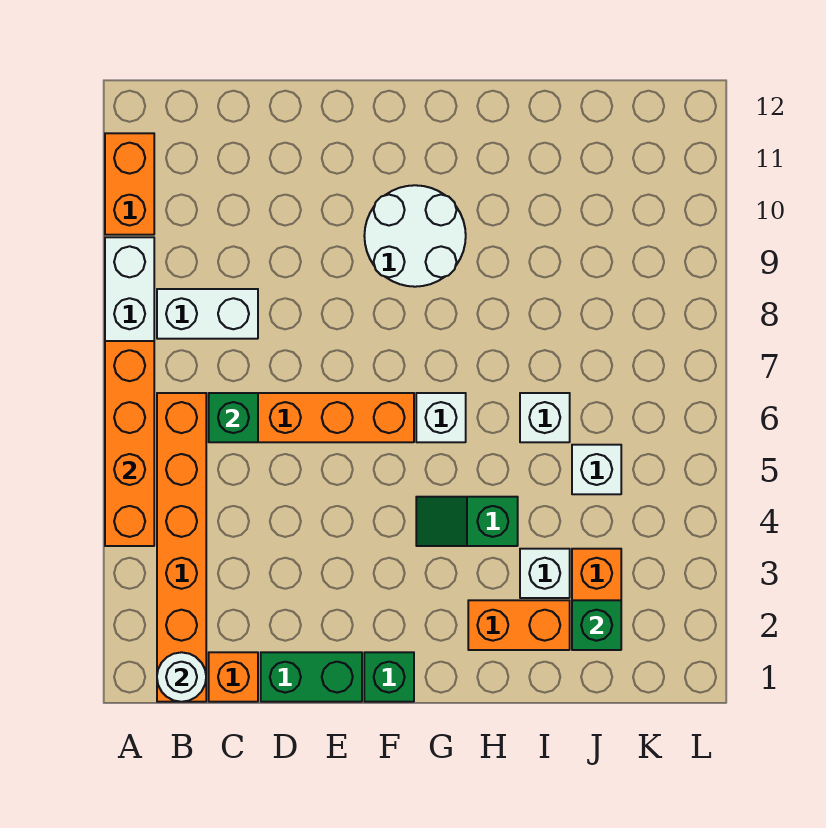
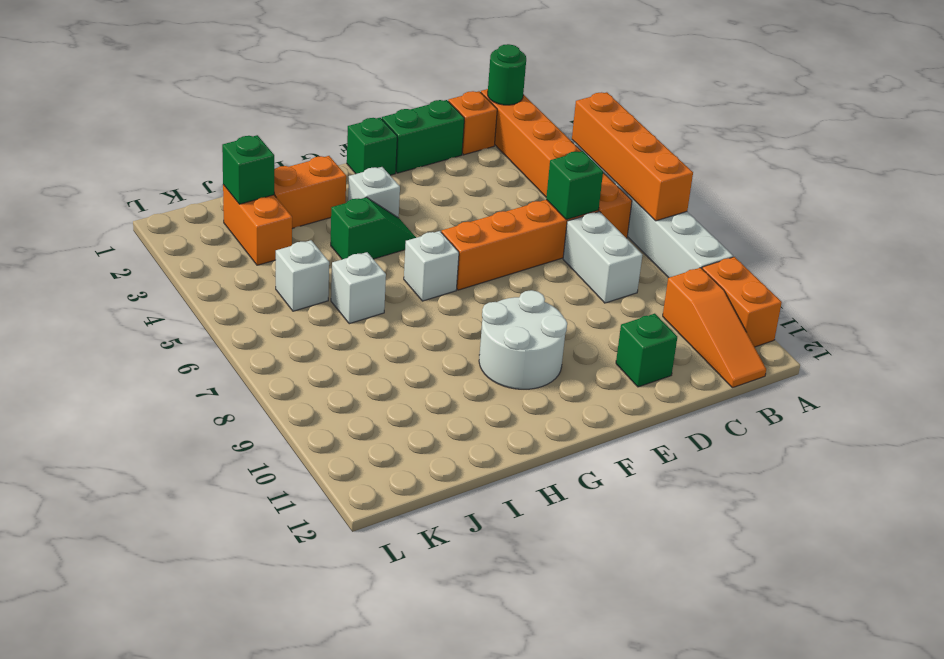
white round brick B1 level 2 -> green round brick B1 level 2
white brick B8:C8 level 1 -> white brick C7:C8 level 1
none -> orange slope B10:B12 level 1 top 10
none -> green brick D11 level 1
white brick I3 level 1 -> white brick G3 level 1

